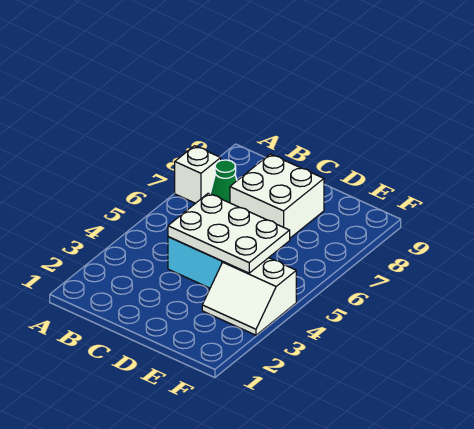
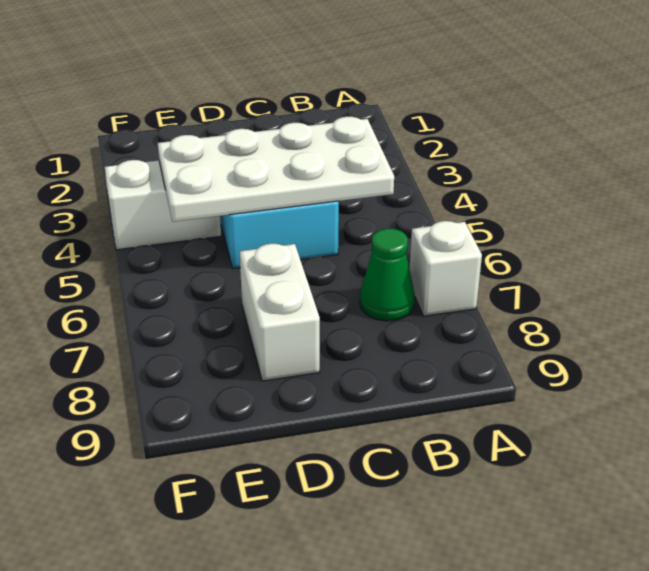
white plate C4:E5 level 2 -> white plate B4:E5 level 2
white brick C7:D8 level 1 -> white brick D7:D8 level 1

